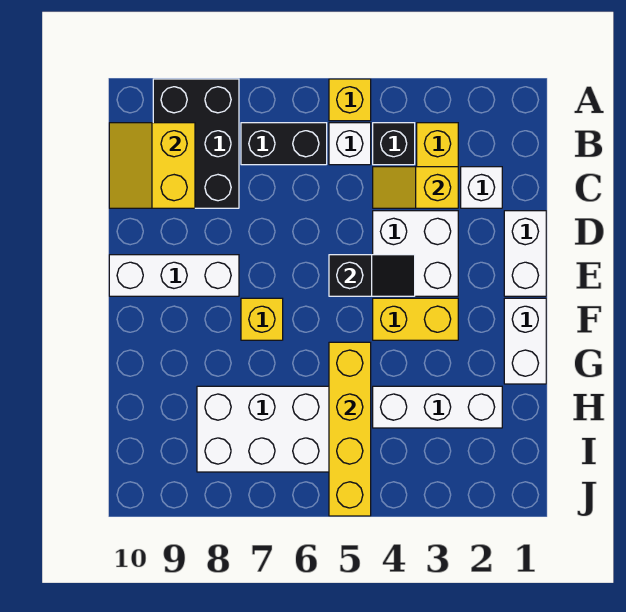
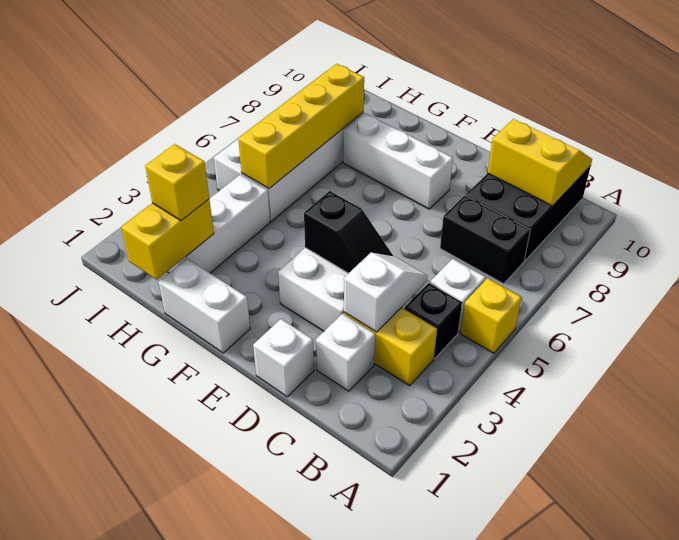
black brick A8:C9 level 1 -> black brick B8:C10 level 1
black brick B6:B7 level 1 -> black brick B7:C7 level 1
yellow slope C3:C4 level 2 top 3 -> white slope C3:C4 level 2 top 3
white brick D1:E1 level 1 -> white brick D1 level 1
black slope E4:E5 level 2 top 5 -> black slope D4:E4 level 2 top E
white brick E8:E10 level 1 -> white brick E8:G8 level 1
yellow brick F3:F4 level 1 -> yellow brick H1:H2 level 2
yellow brick F7 level 1 -> yellow brick H2 level 3
yellow brick G5:J5 level 2 -> yellow brick H5:H8 level 2

